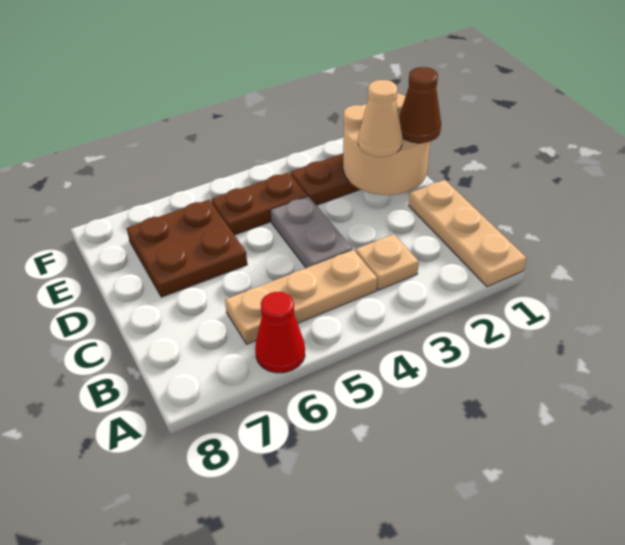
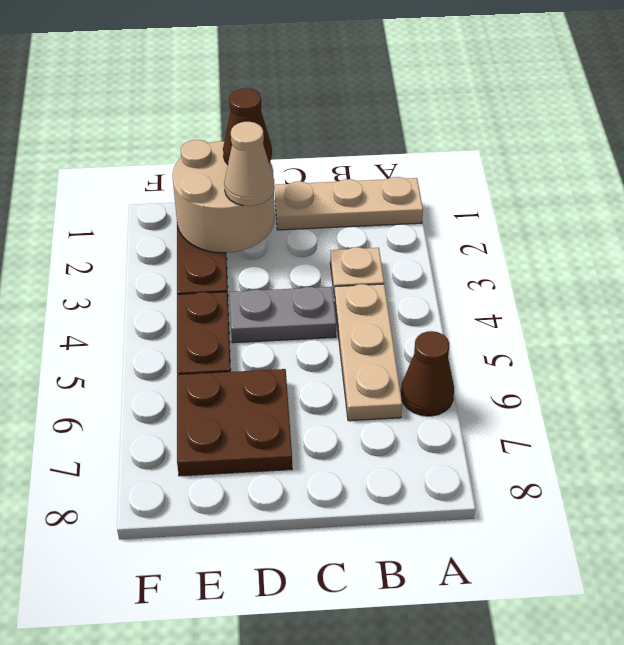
red cone A6 level 1 -> brown cone A6 level 1

